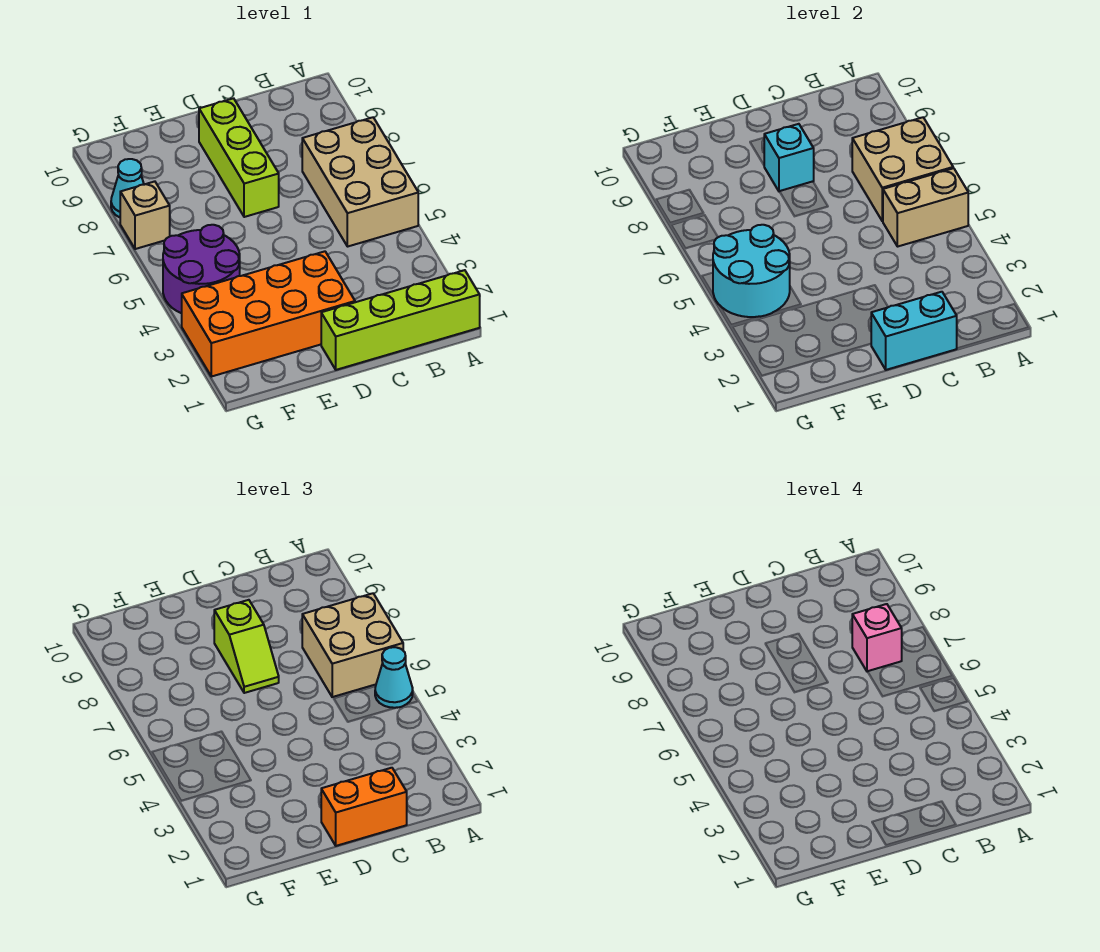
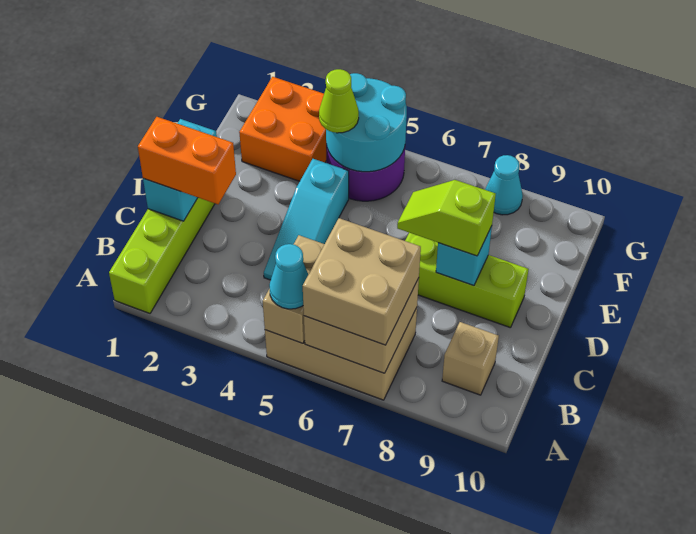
pink brick B7 level 4 -> none
orange brick C1:D1 level 3 -> orange brick C1:C2 level 3
none -> cyan slope C4:E4 level 1 top E
orange brick D2:G3 level 1 -> orange brick F2:G3 level 1
none -> lime cone F4 level 3
tan brick G7 level 1 -> tan brick B9 level 1

